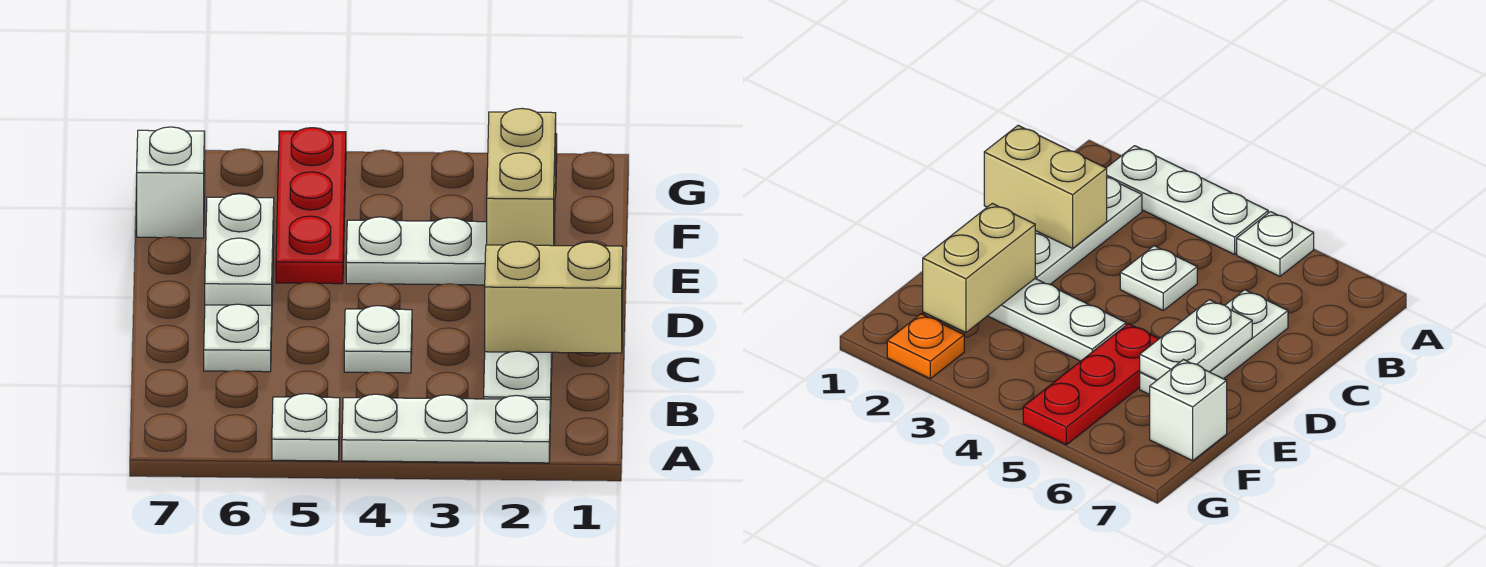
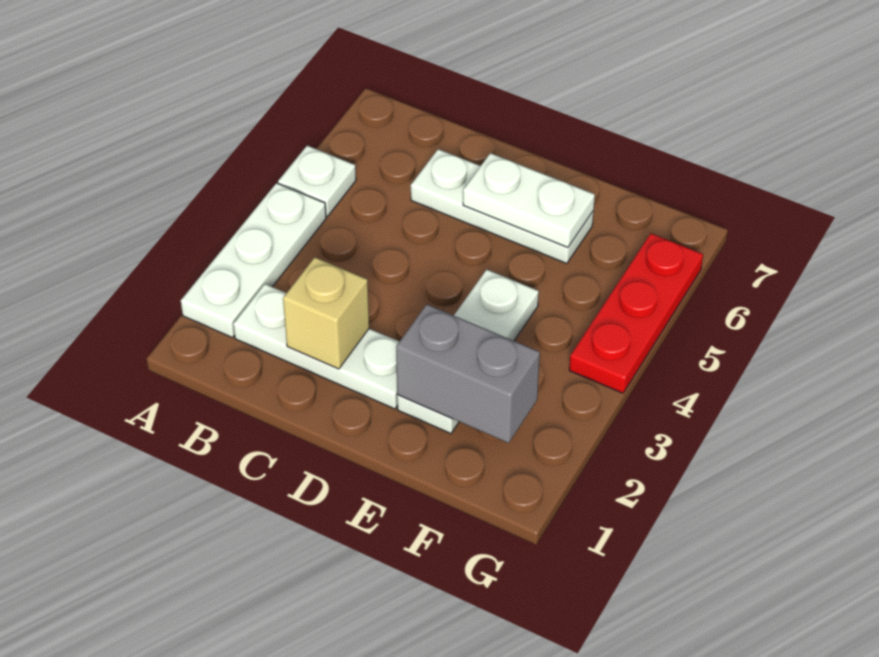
tan brick C1:C2 level 2 -> tan brick C2 level 2
white plate C4 level 1 -> none
tan brick E2:F2 level 2 -> grey brick E2:F2 level 2
red plate E5:G5 level 1 -> red plate G4:G6 level 1
white brick F7 level 1 -> none
orange plate G2 level 1 -> none

